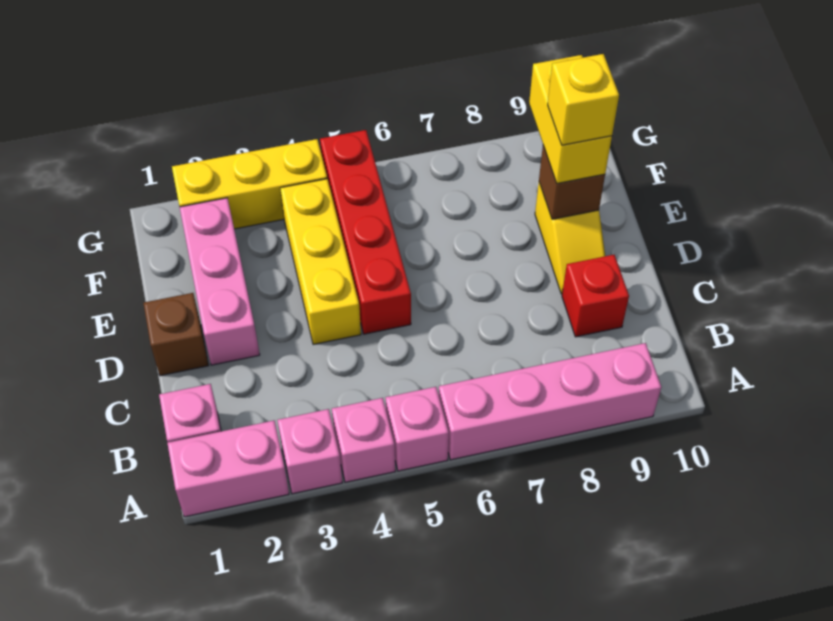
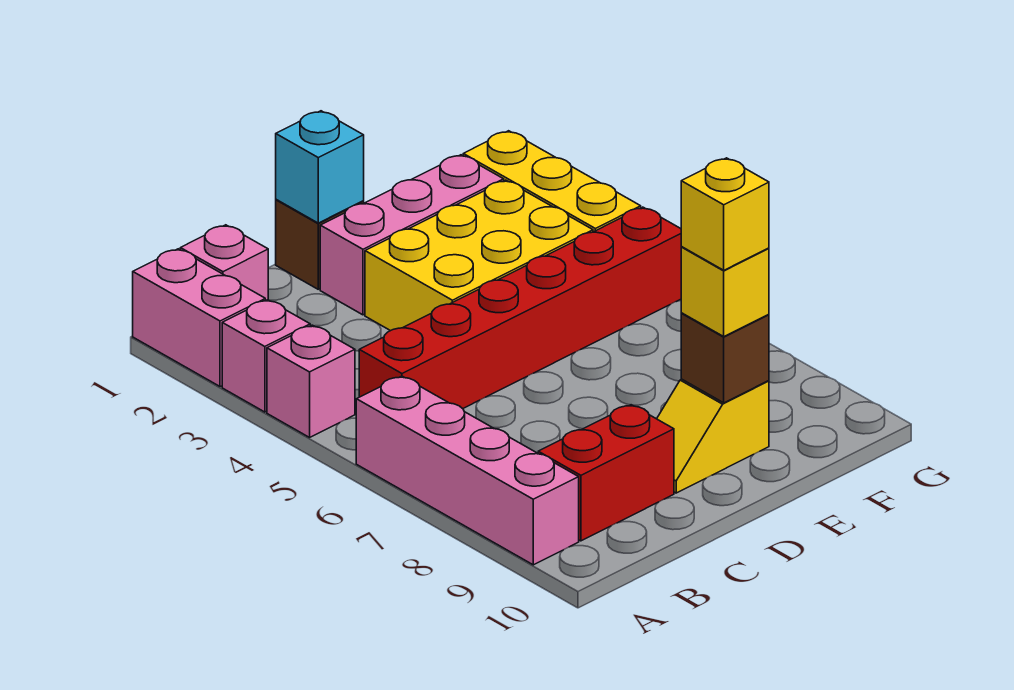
pink brick A5 level 1 -> none
red brick C9 level 1 -> red brick B9:C9 level 1
none -> cyan brick D1 level 2
yellow brick D4:F4 level 1 -> yellow brick D3:F4 level 1
red brick D5:G5 level 1 -> red brick B5:G5 level 1
yellow brick E9:F9 level 3 -> yellow brick E9 level 3

